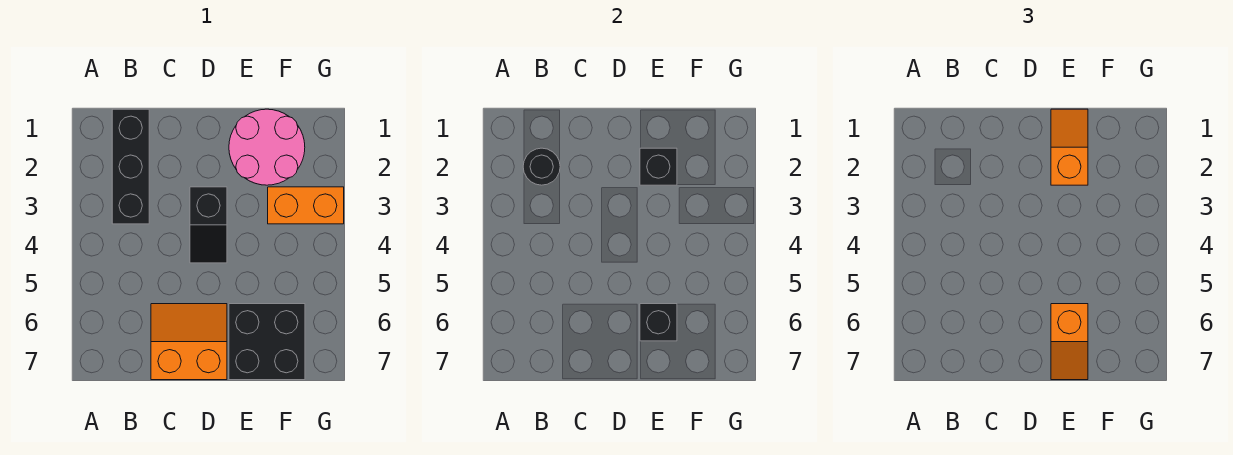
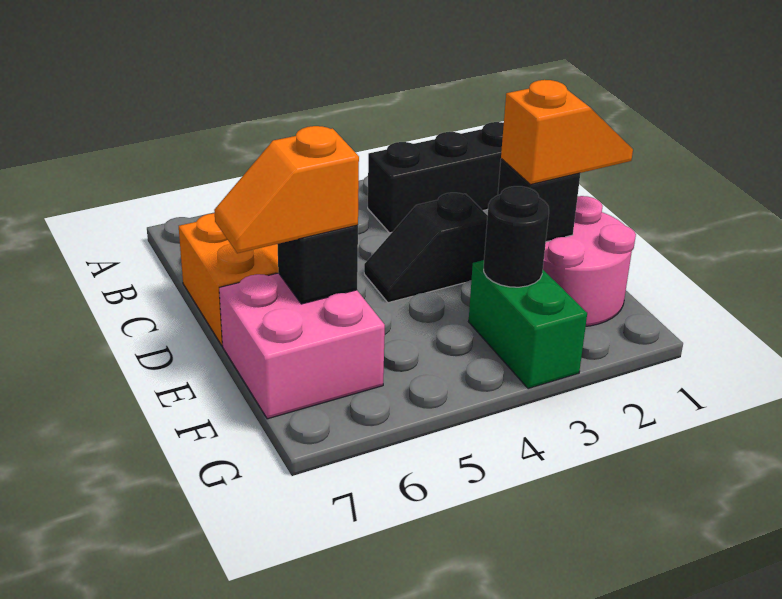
black round brick B2 level 2 -> black round brick F3 level 2
black brick E6:F7 level 1 -> pink brick E6:F7 level 1
orange brick F3:G3 level 1 -> green brick F3:G3 level 1

